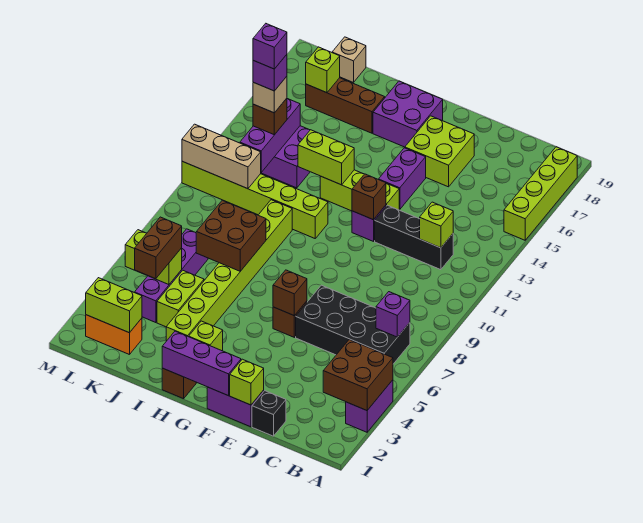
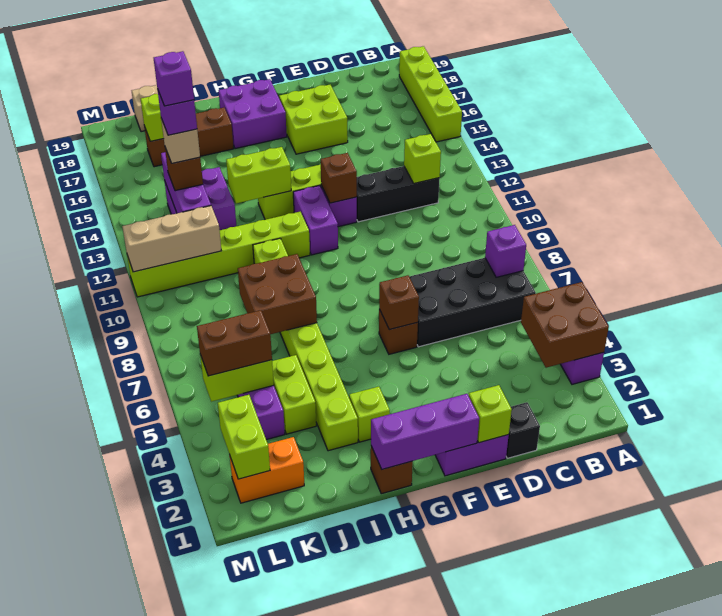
purple brick F14:F15 level 1 -> purple brick G11:G12 level 1
lime brick K2:L2 level 2 -> lime brick L2:L3 level 2
brown brick K4:K5 level 3 -> brown brick K5:L5 level 3

